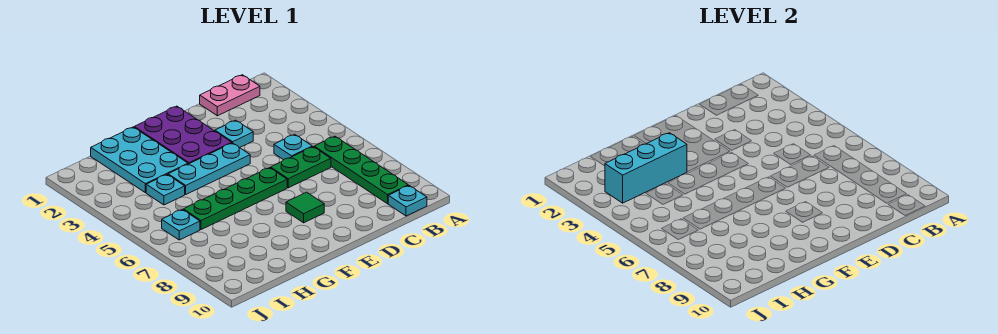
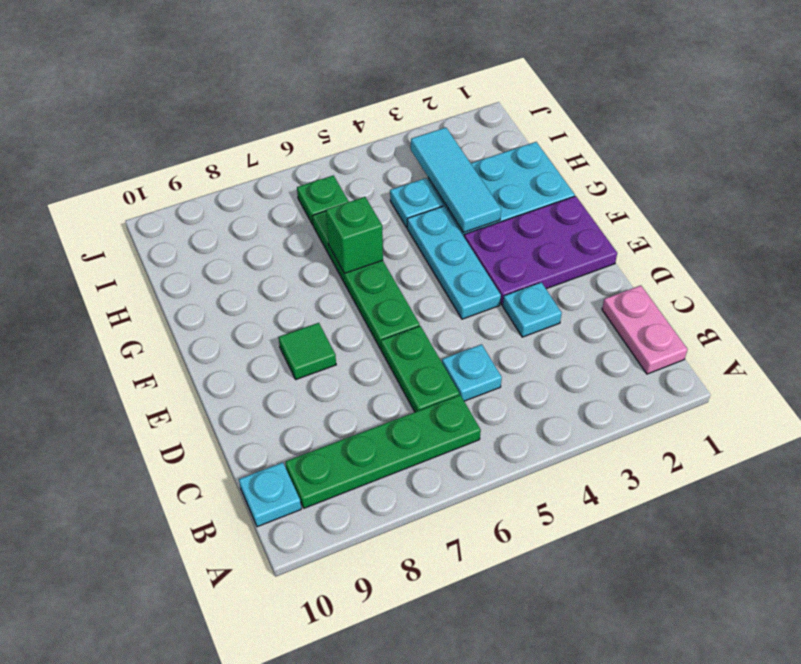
cyan brick G3:I3 level 2 -> cyan tile G3:I3 level 2
none -> green brick G6 level 2
cyan plate I6 level 1 -> green plate I6 level 1

